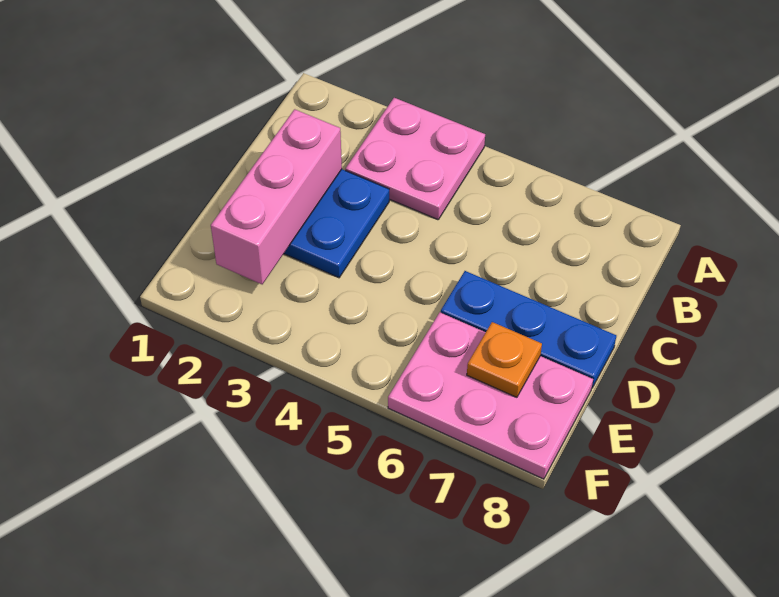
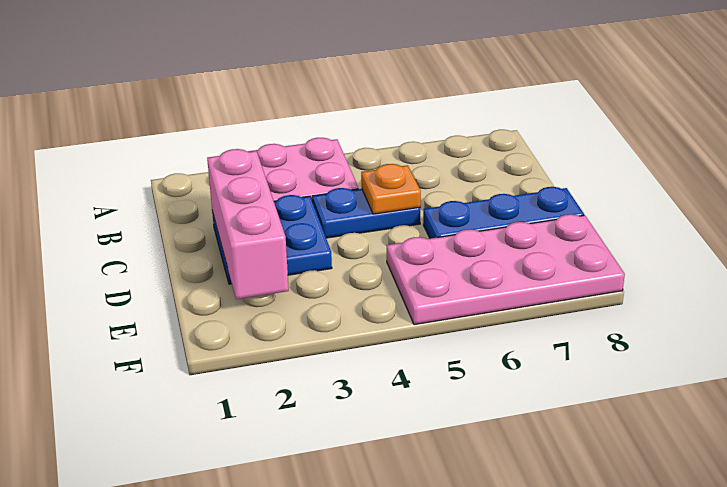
none -> blue plate C4:C5 level 1
pink plate E6:F8 level 1 -> pink plate E5:F8 level 1
orange plate E7 level 2 -> orange plate C5 level 2

